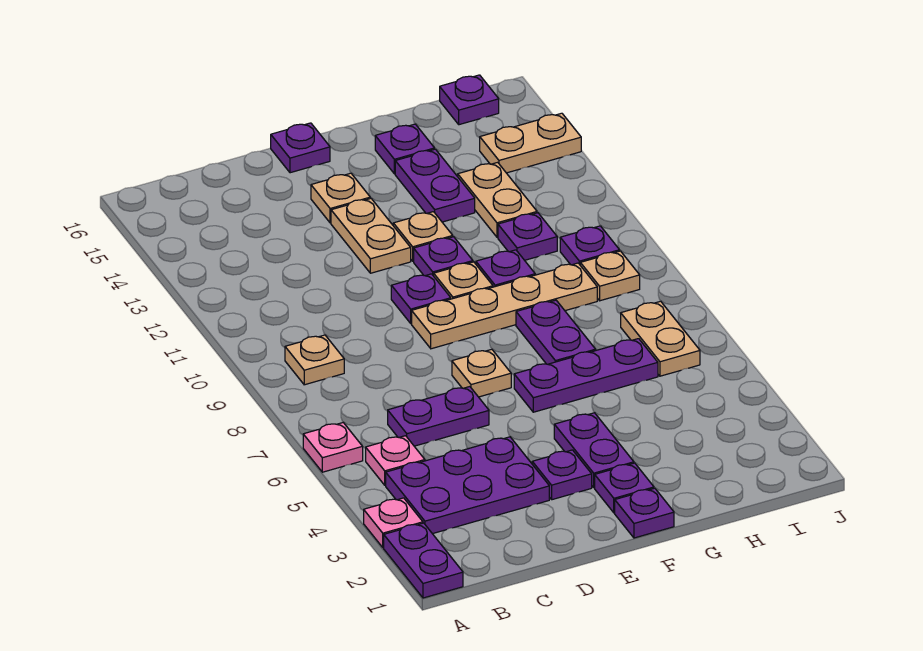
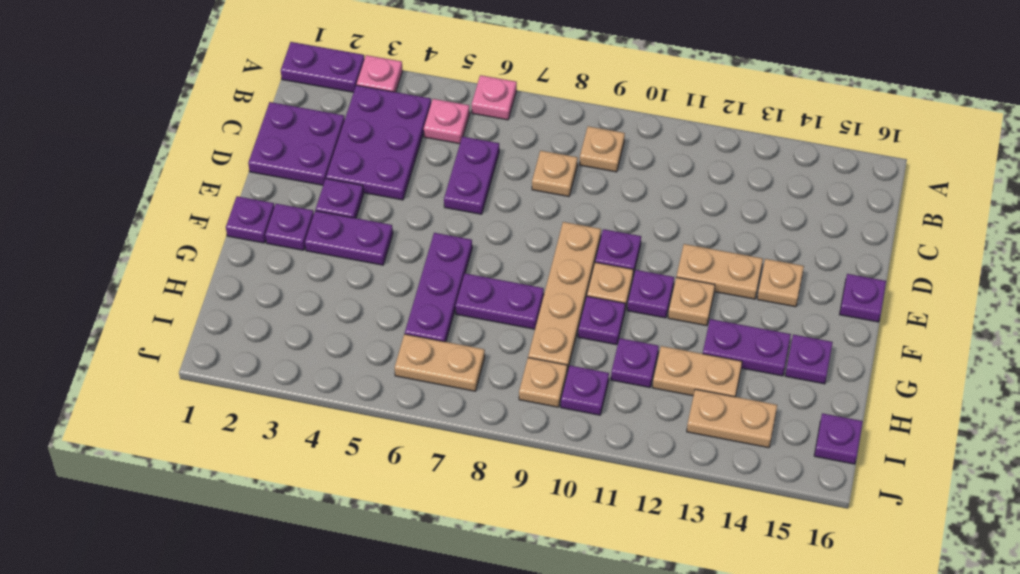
none -> purple plate C1:D2 level 1
tan plate E7 level 1 -> tan plate C8 level 1
tan plate I14:J14 level 1 -> tan plate I13:I14 level 1

